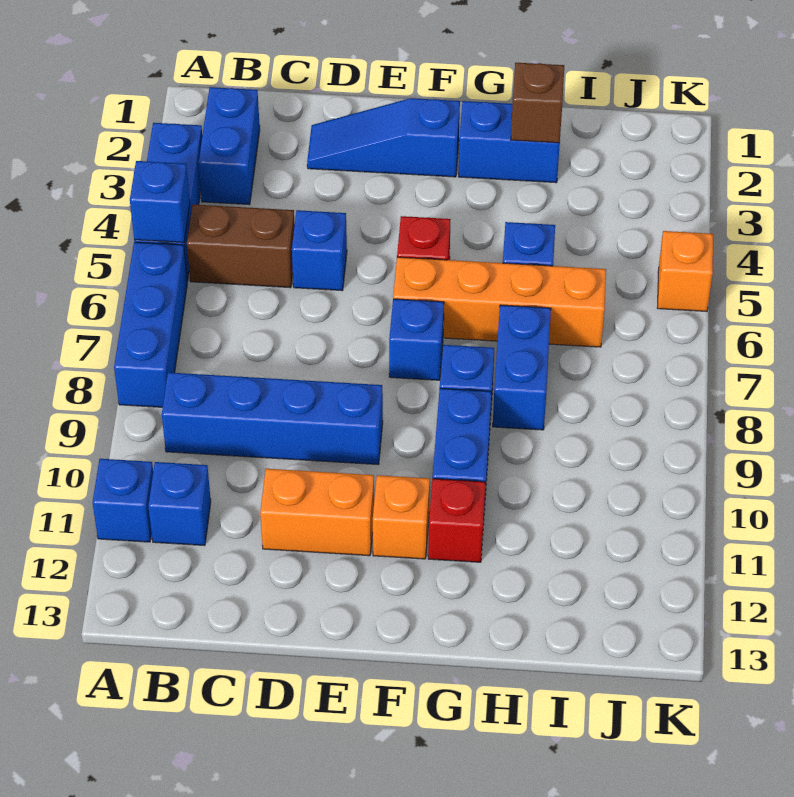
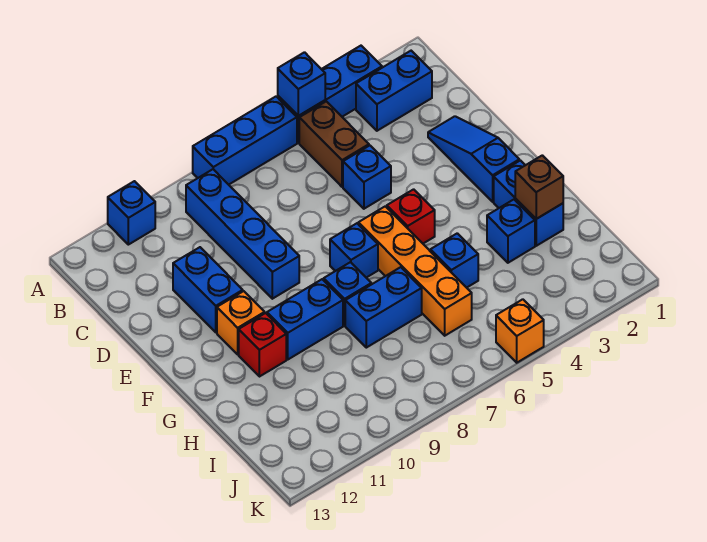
blue brick B11 level 1 -> blue brick H3 level 1
orange brick D11:E11 level 1 -> blue brick D11:E11 level 1

